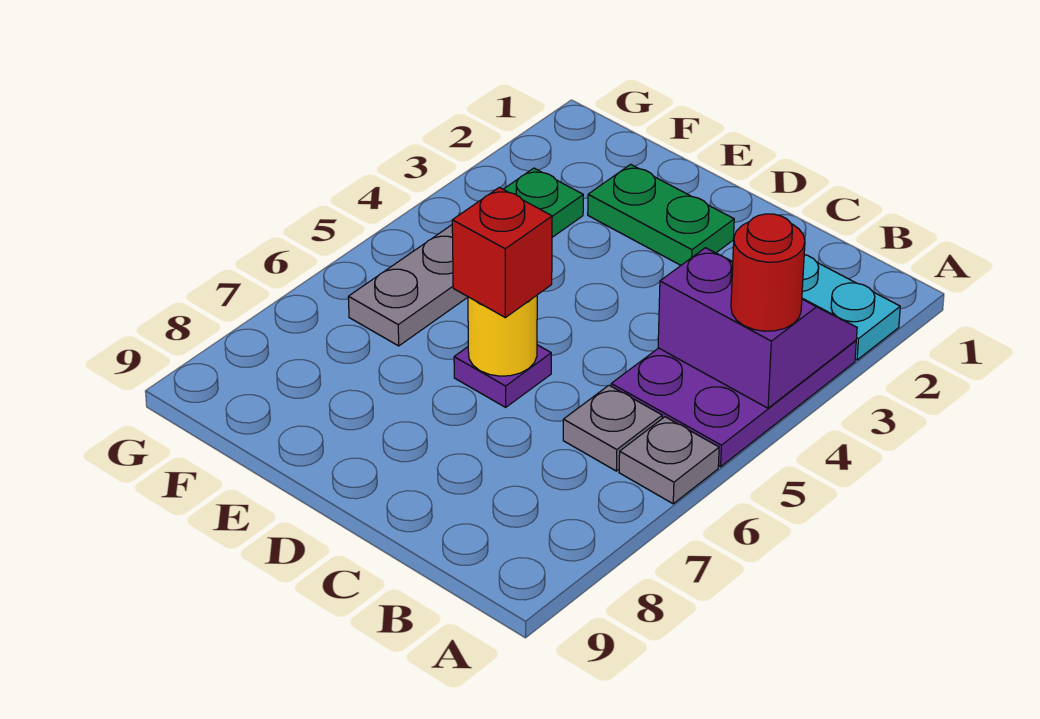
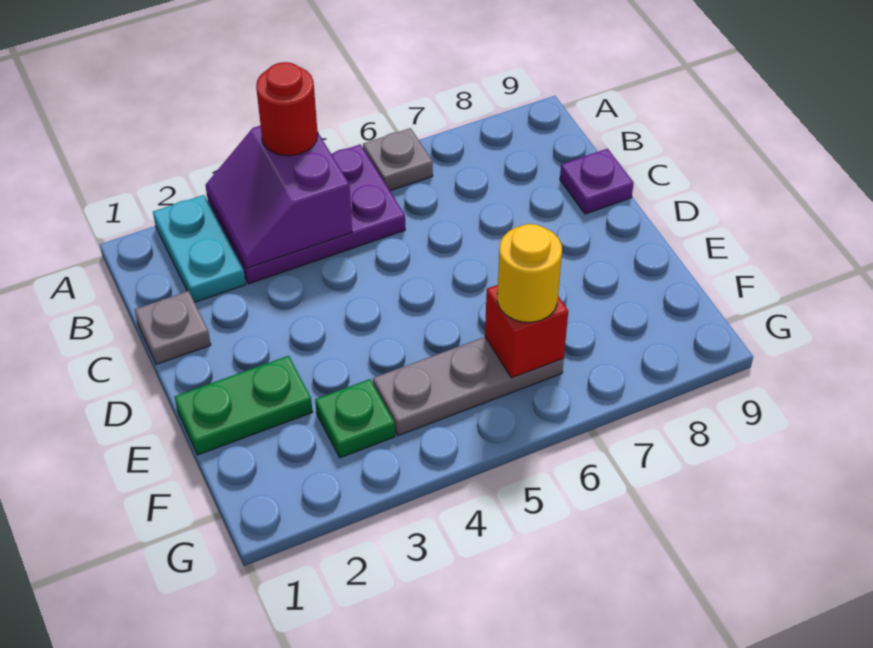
grey plate B6 level 1 -> grey plate C1 level 1
green plate D2:E2 level 1 -> green plate E1:E2 level 1
purple plate D6 level 1 -> purple plate C9 level 1
yellow round brick D6 level 2 -> yellow round brick F6 level 3
red brick D6 level 3 -> red brick F6 level 2

